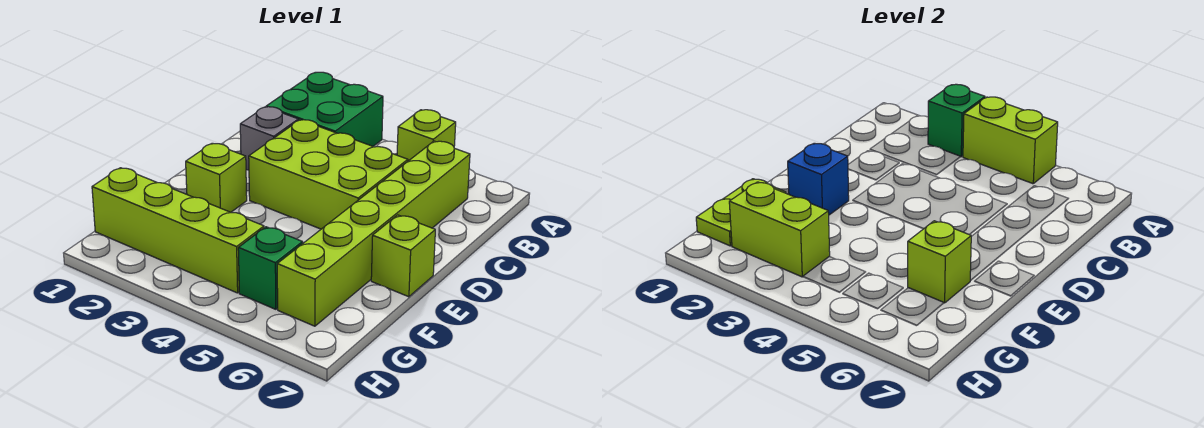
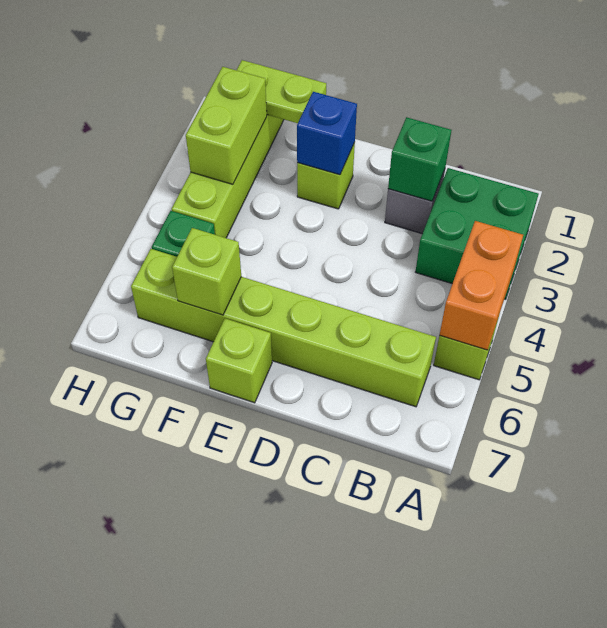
green brick A3 level 2 -> green brick C2 level 2
lime brick A4:A5 level 2 -> orange brick A4:A5 level 2
lime brick C3:D5 level 1 -> none

